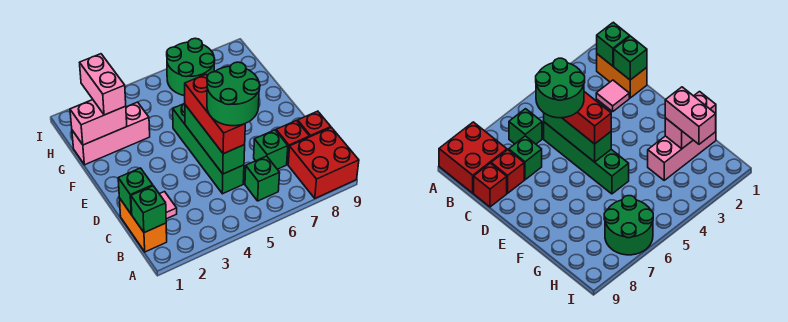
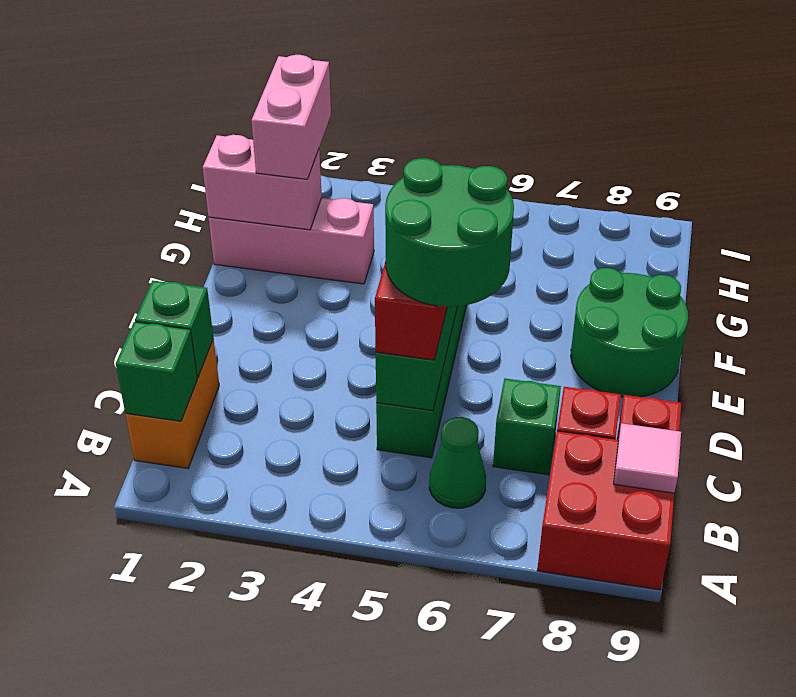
green brick B6 level 1 -> green cone B6 level 1
pink tile C2 level 1 -> pink tile B9 level 2
green round brick H6:I7 level 1 -> green round brick E8:F9 level 1

